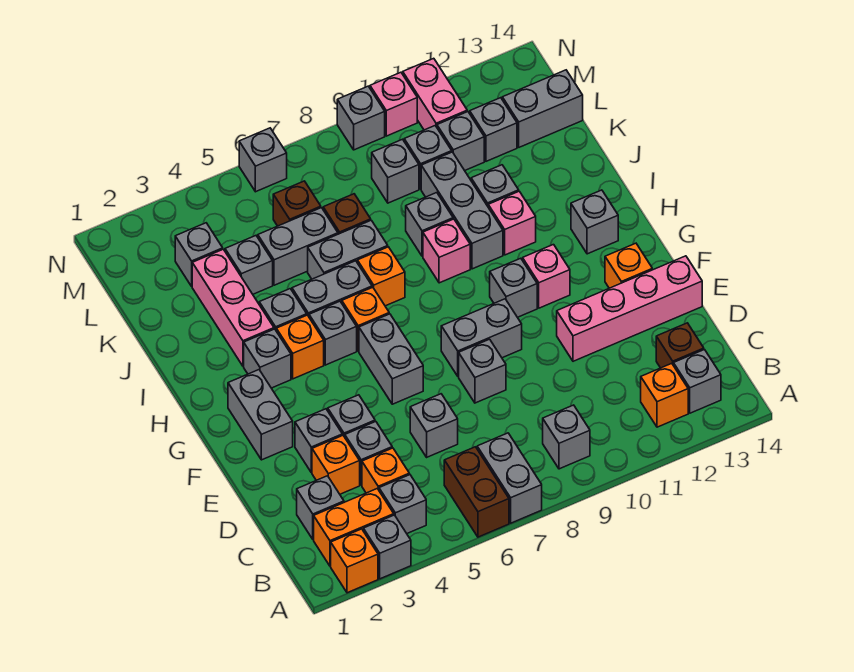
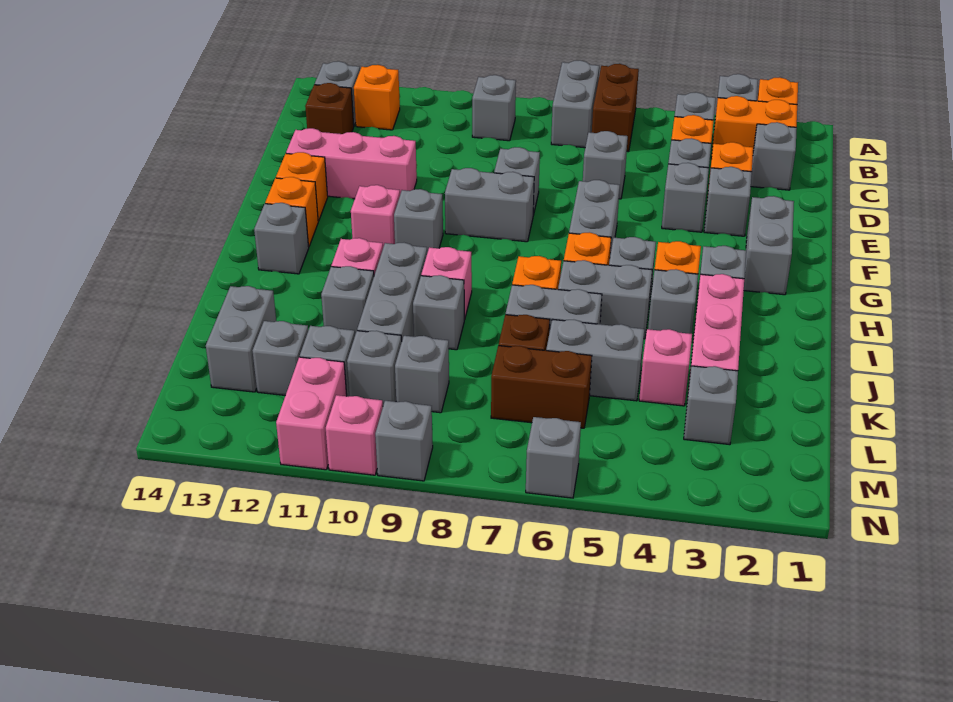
pink brick E11:E14 level 1 -> pink brick E11:E13 level 1
none -> orange brick G13 level 1
grey brick K4 level 1 -> pink brick K4 level 1
brown brick L6 level 1 -> brown brick L6:L7 level 1
grey brick L13:L14 level 1 -> grey brick K13:L13 level 1

